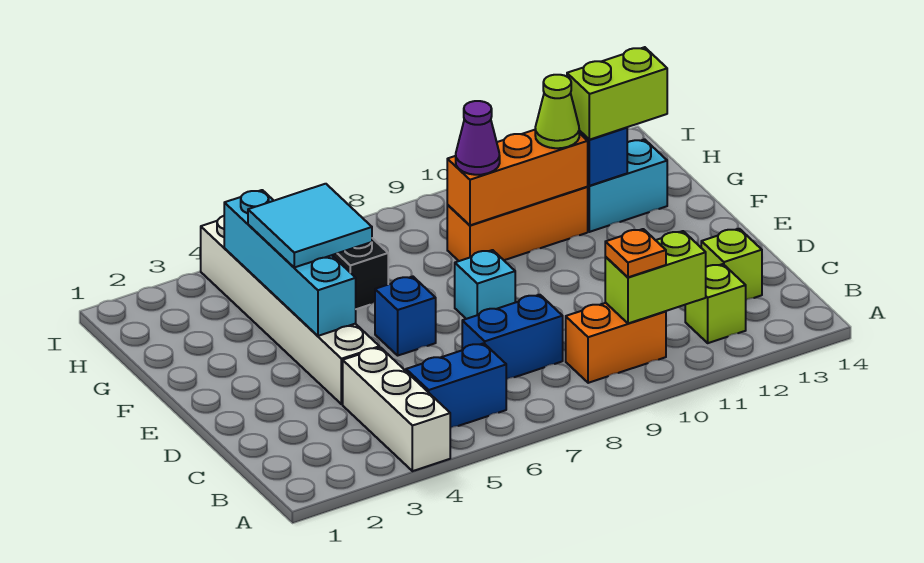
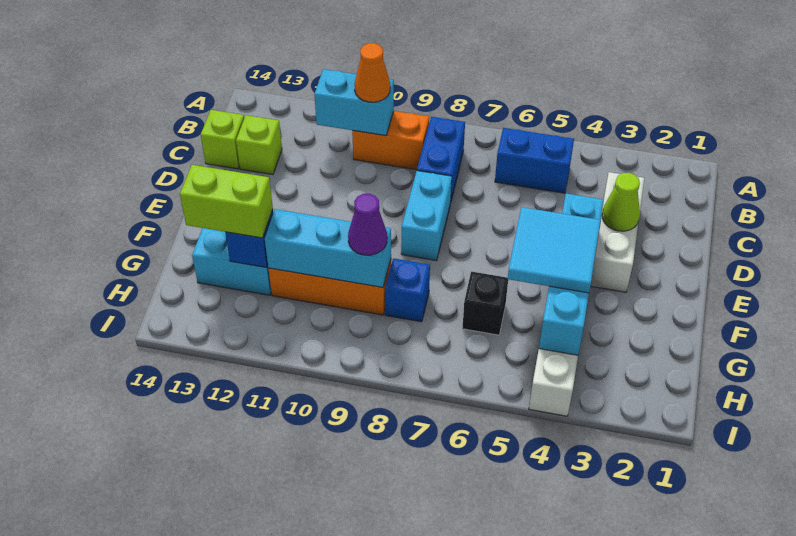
white brick A4:C4 level 1 -> white brick C3:E3 level 1
lime brick B10:B11 level 2 -> cyan brick B10:B11 level 2
orange plate B10 level 3 -> orange cone B10 level 3
lime brick B12 level 1 -> lime brick C14 level 1
blue brick C7:C8 level 1 -> blue brick B8:C8 level 1
blue brick E6 level 1 -> blue brick G8 level 1
cyan brick E8 level 1 -> cyan brick D8:E8 level 1
orange brick G9:G11 level 2 -> cyan brick G9:G11 level 2
lime cone G11 level 3 -> lime cone D3 level 2

